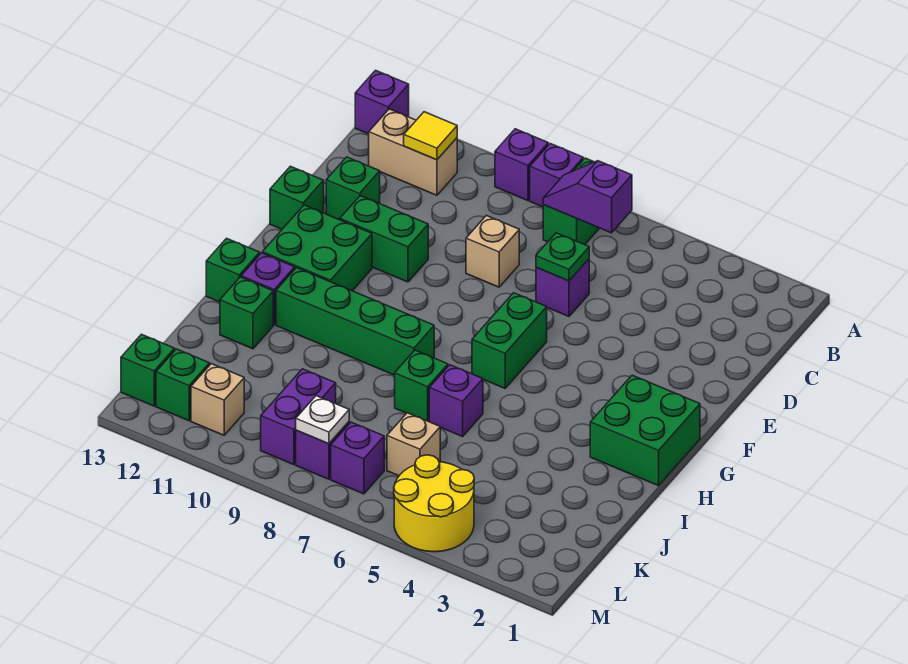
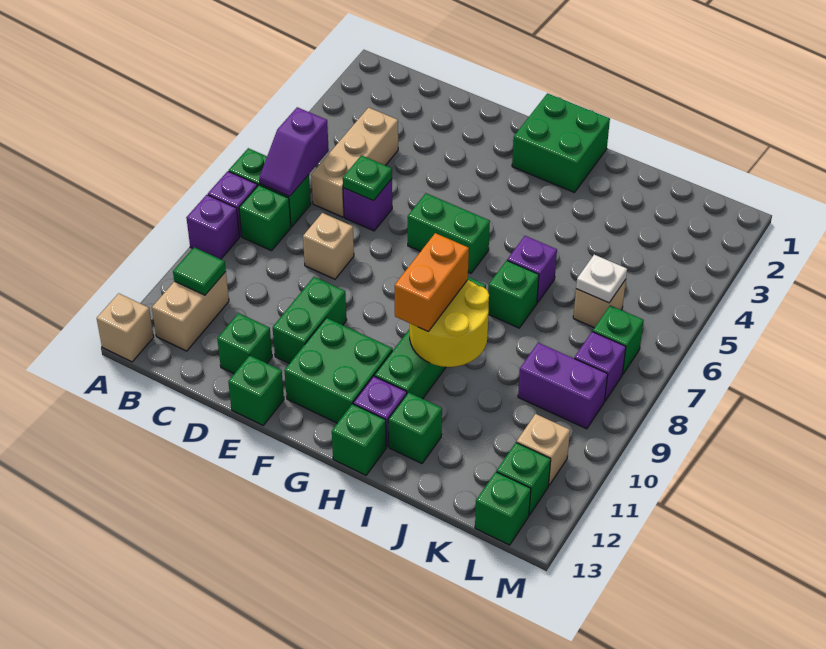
purple brick A13 level 1 -> tan brick A13 level 1
none -> green brick B8 level 1
yellow tile B11 level 2 -> green tile B11 level 2
none -> tan brick C4:C6 level 1
none -> orange brick H9:H10 level 3
yellow round brick L4:M5 level 1 -> yellow round brick H9:I10 level 2
purple brick L7 level 1 -> green brick L7 level 1
white plate L8 level 2 -> white plate K6 level 2

